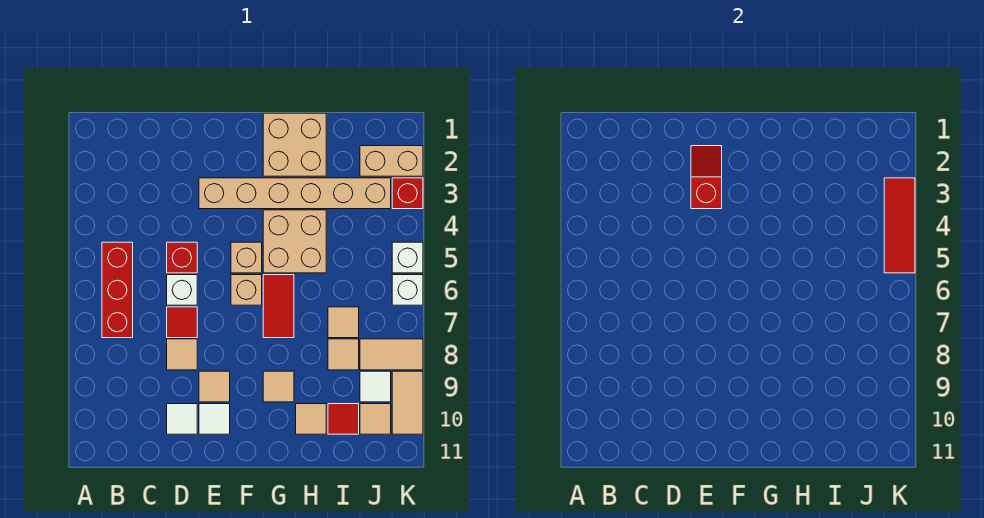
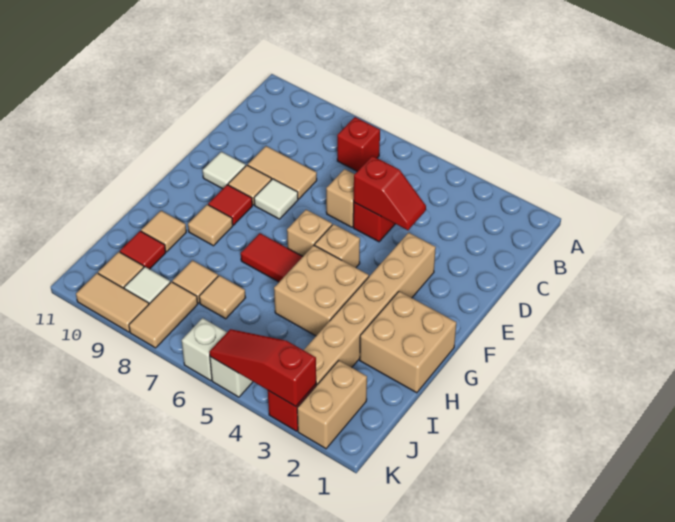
red brick B5:B7 level 1 -> red brick B7 level 1
white brick D6 level 1 -> tan brick D6 level 1
red tile D7 level 1 -> red tile F9 level 1
tan tile D8 level 1 -> tan tile D8:D9 level 1
white tile D10 level 1 -> white tile E8 level 1
red slope E2:E3 level 2 top 3 -> red slope D4:D5 level 2 top 5
red tile K3:K5 level 2 -> red slope K3:K5 level 2 top 3

